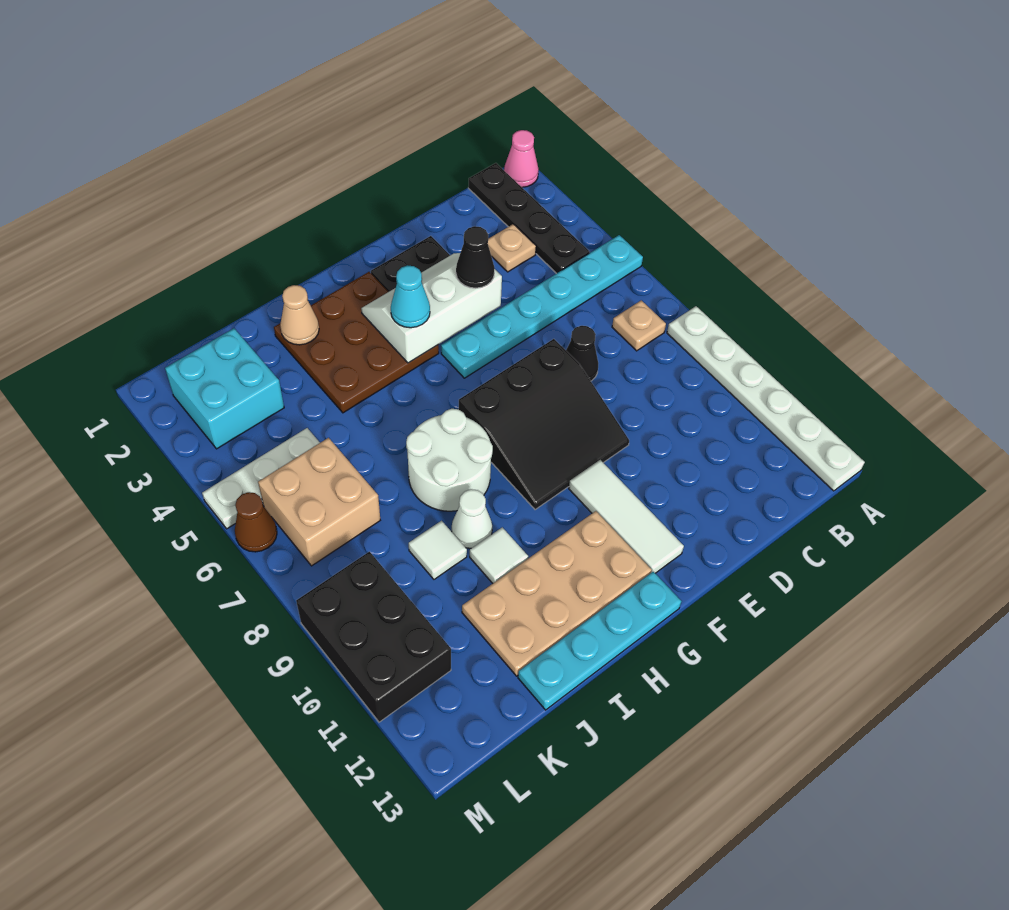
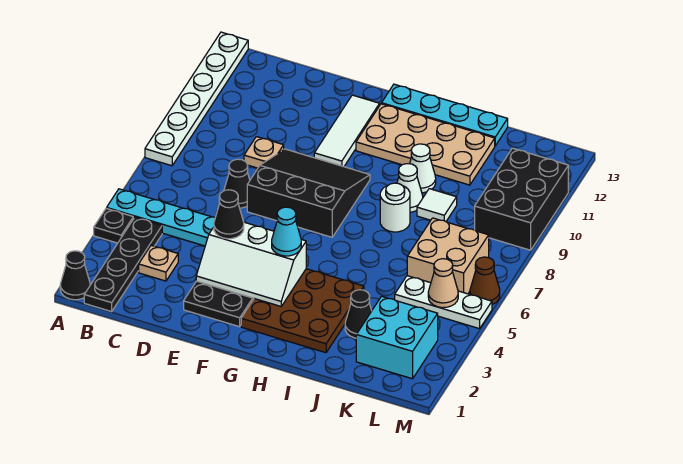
pink cone A1 level 1 -> black cone A1 level 1
none -> black plate A4 level 1
tan plate B7 level 1 -> tan plate D9 level 1
white round brick H7:I8 level 1 -> white round brick I8 level 1
tan cone I2 level 2 -> tan cone L5 level 2
white tile I10 level 1 -> white cone I10 level 1
none -> black cone J3 level 1

